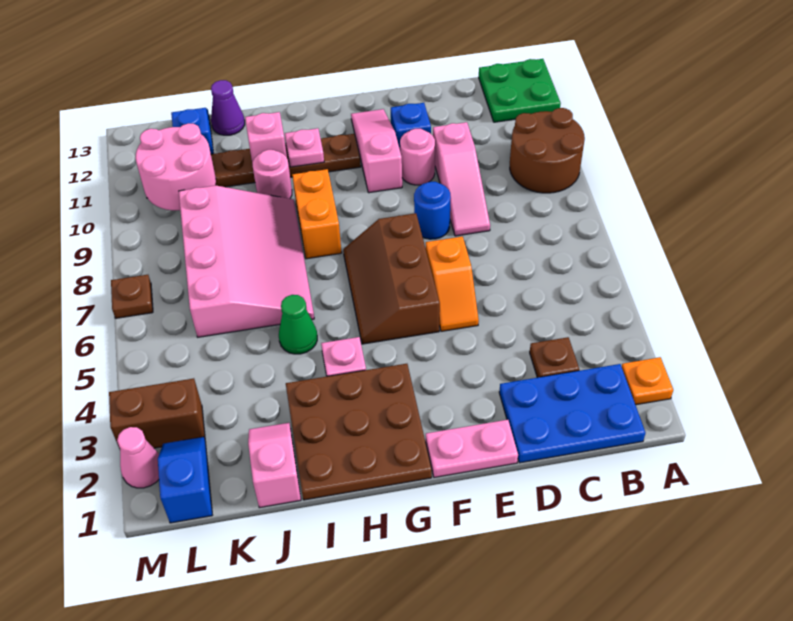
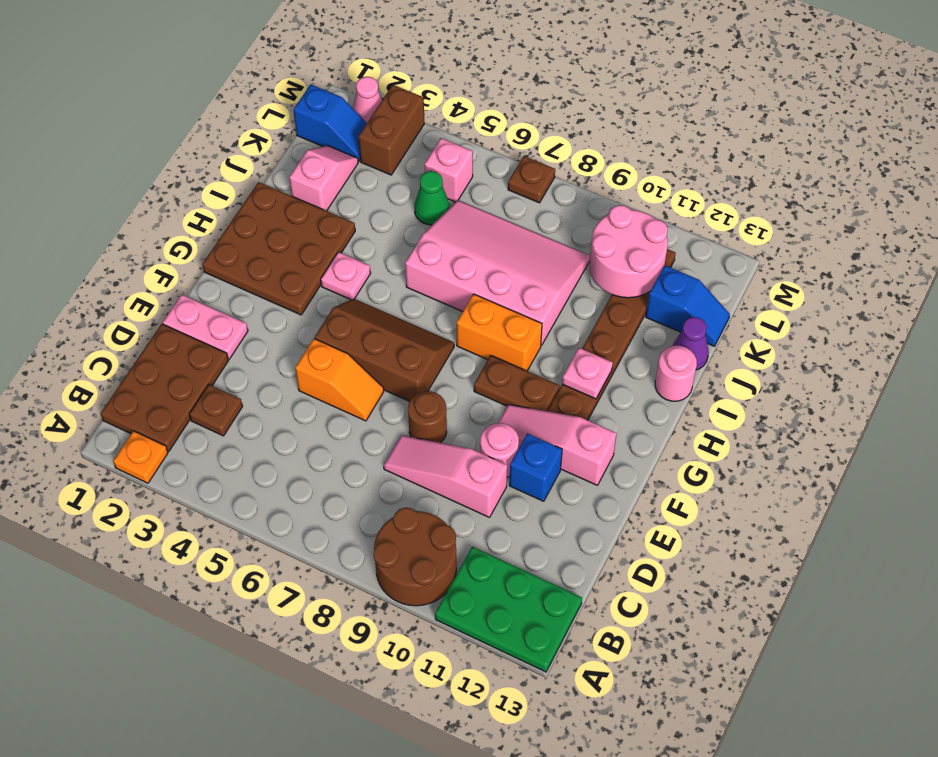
green plate A12:B13 level 1 -> green plate A11:B13 level 1
blue plate B1:D2 level 1 -> brown plate B1:D2 level 1
pink plate E1:F1 level 1 -> pink plate E1:E2 level 1
orange slope E5:E6 level 1 top 6 -> orange slope E5:E6 level 1 top 5
blue round brick E8 level 1 -> brown round brick E8 level 1
pink slope F10:F12 level 1 top 10 -> pink slope F10:F12 level 1 top 12
none -> brown plate G9:G10 level 1
green cone I5 level 1 -> green cone K5 level 1
pink slope I6:K9 level 1 top K -> pink slope I6:K9 level 1 top I
pink round brick I10 level 1 -> pink round brick I13 level 1
pink brick I11 level 2 -> pink brick L5 level 1
pink slope J1:J2 level 1 top 1 -> pink slope J2:K2 level 1 top J

